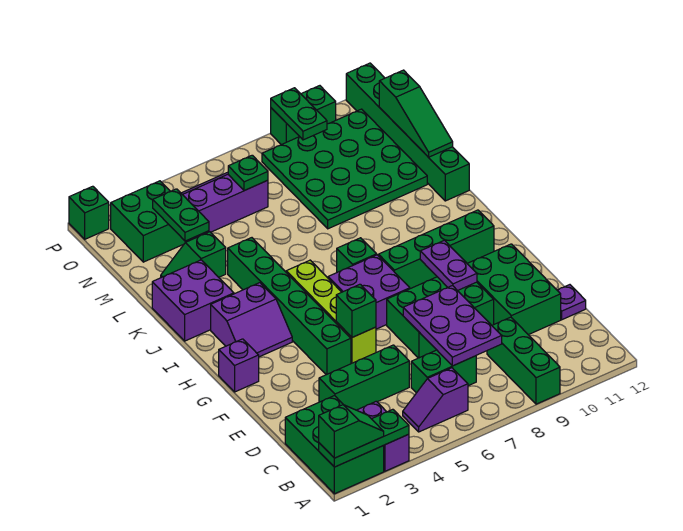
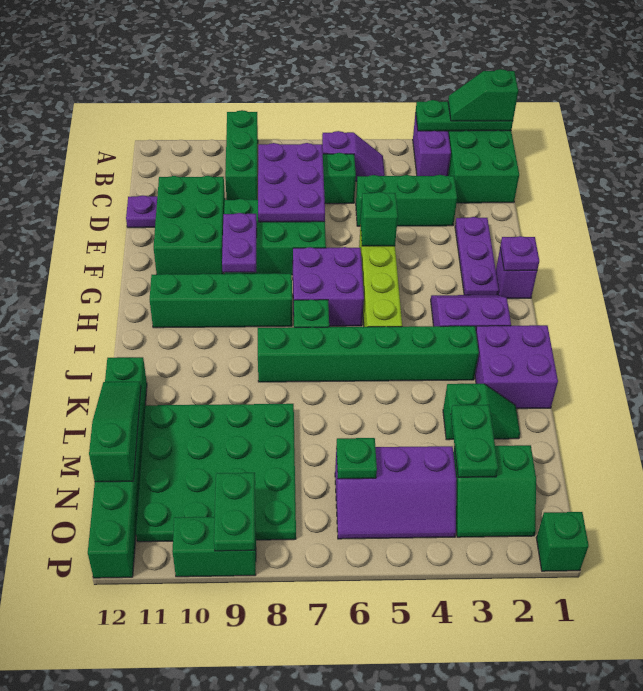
none -> purple plate E2:G2 level 1
green brick F4:K4 level 1 -> green brick J3:J8 level 1
none -> purple plate G1 level 2
green brick N2:O3 level 1 -> green slope N2:O3 level 1 top N

